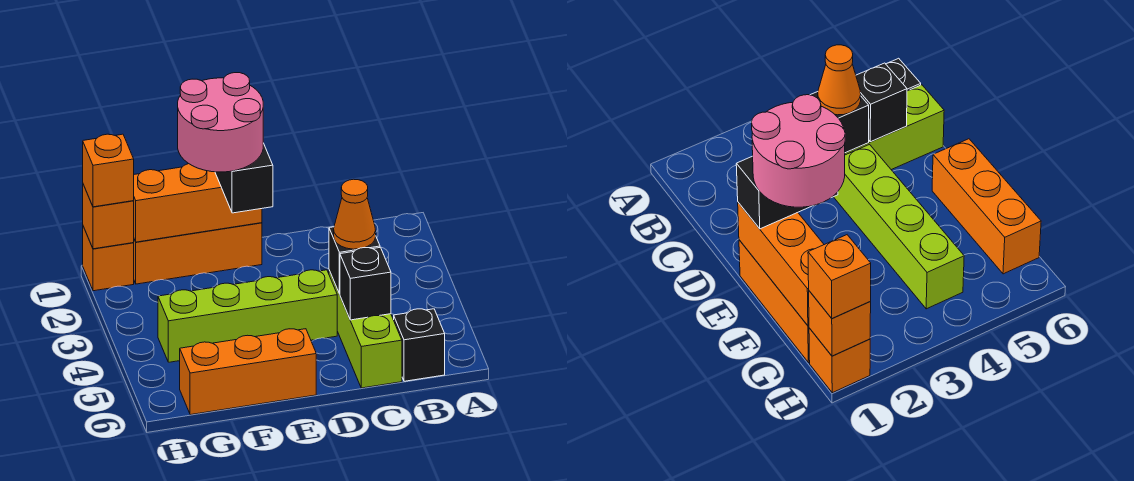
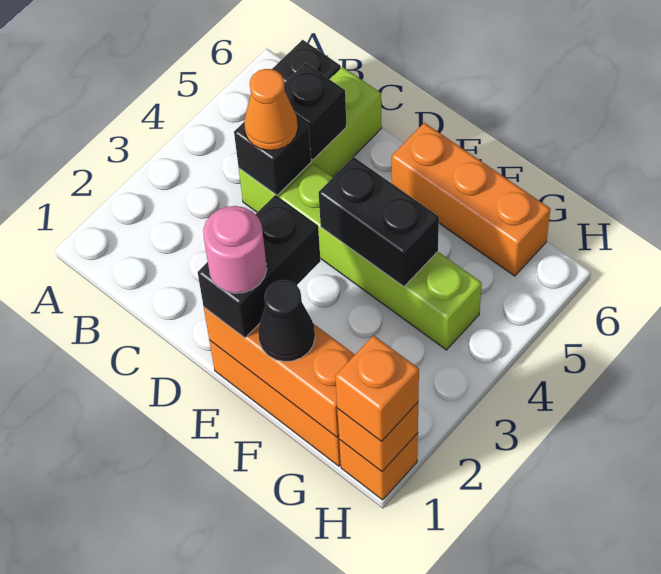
pink round brick E1:F2 level 4 -> pink round brick E1 level 4
none -> black brick E4:F4 level 2
none -> black cone F1 level 3

